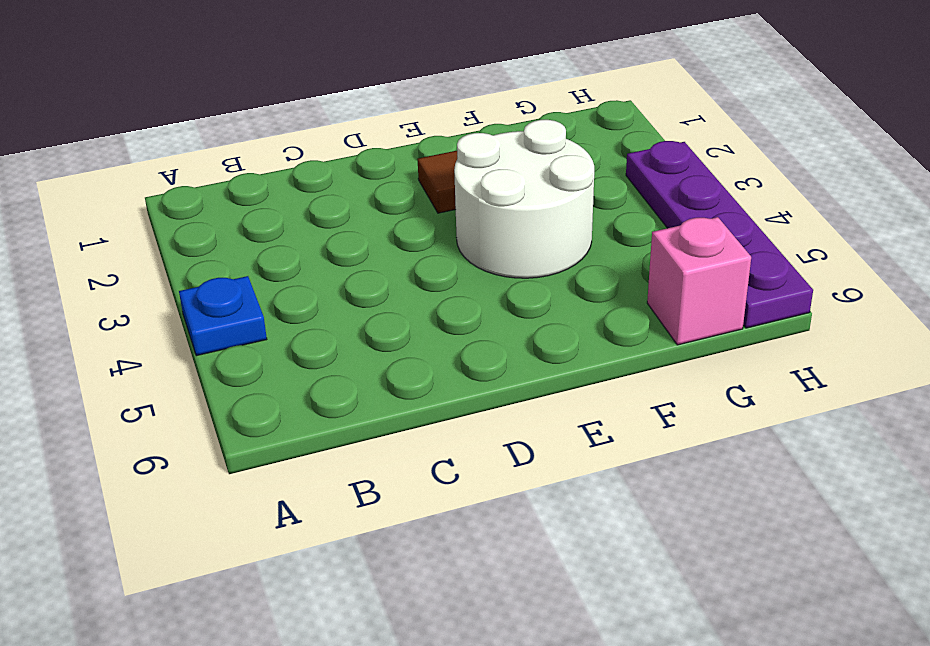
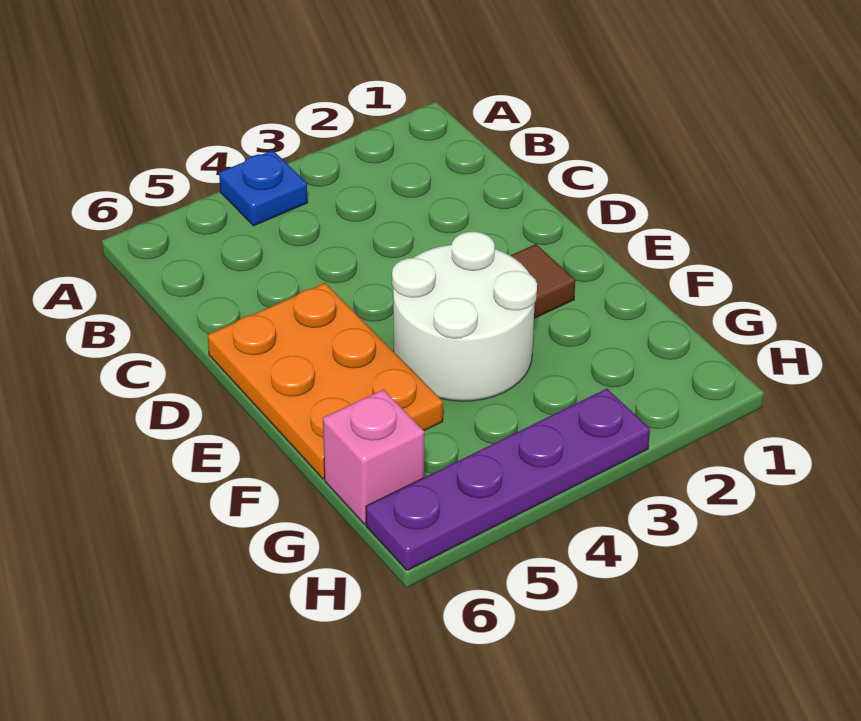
none -> orange plate D5:F6 level 1

